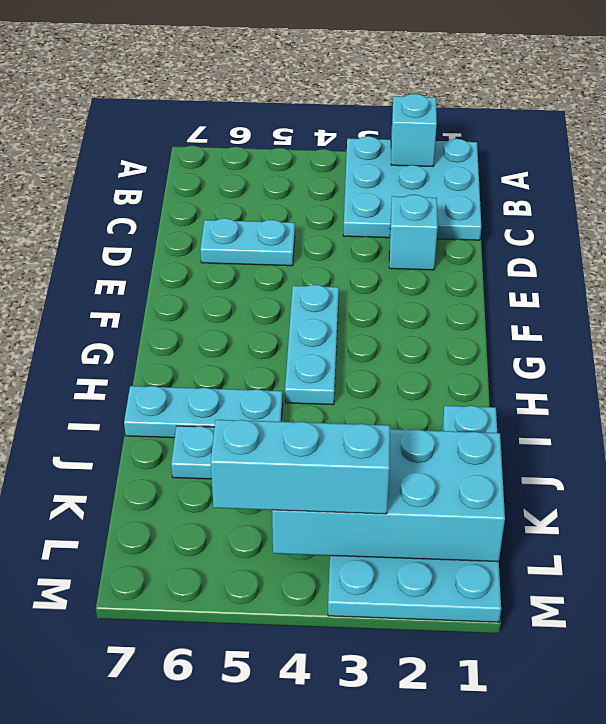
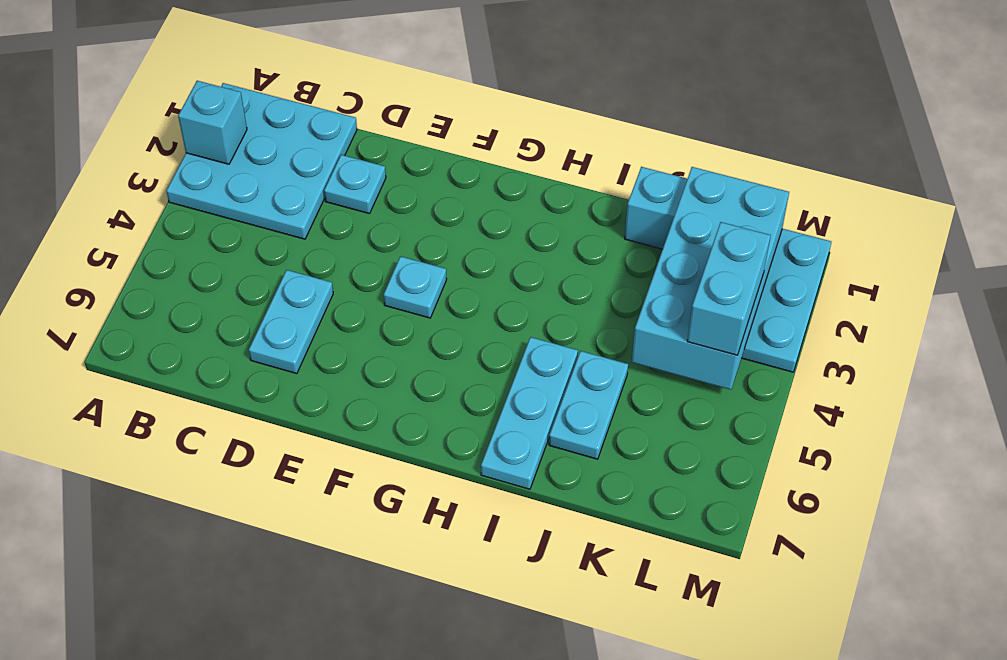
cyan brick D2 level 1 -> cyan plate D2 level 1
cyan plate F4:H4 level 1 -> cyan plate F4 level 1
cyan brick L3:L5 level 3 -> cyan brick L3:L4 level 3

